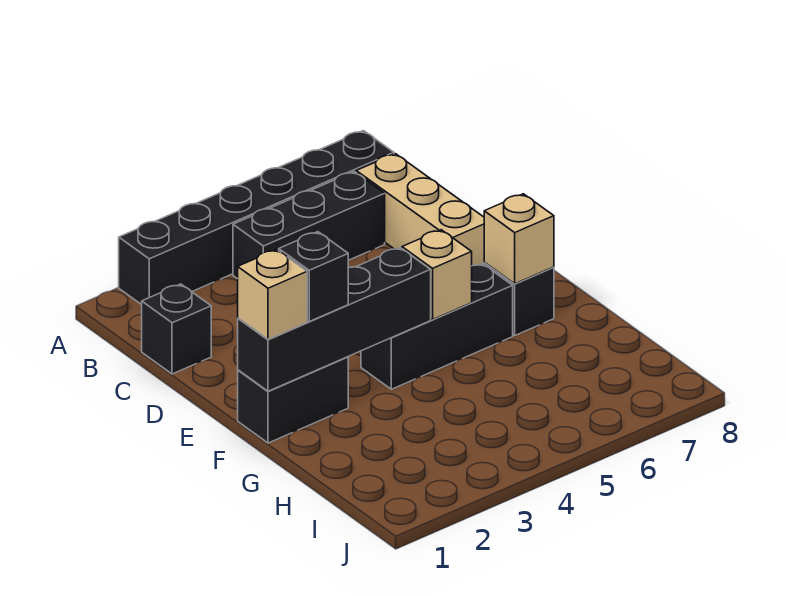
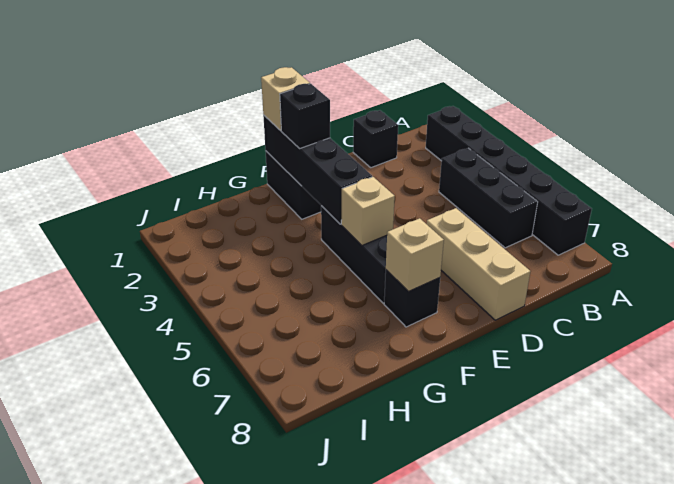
tan brick B7:D7 level 1 -> tan brick D6:D8 level 1

